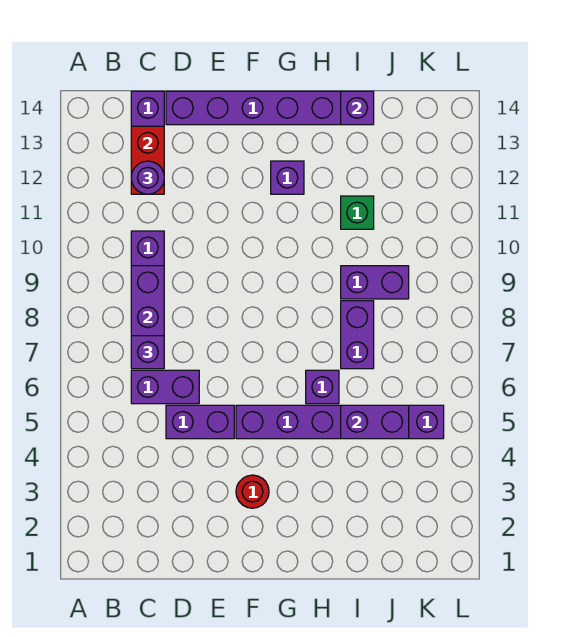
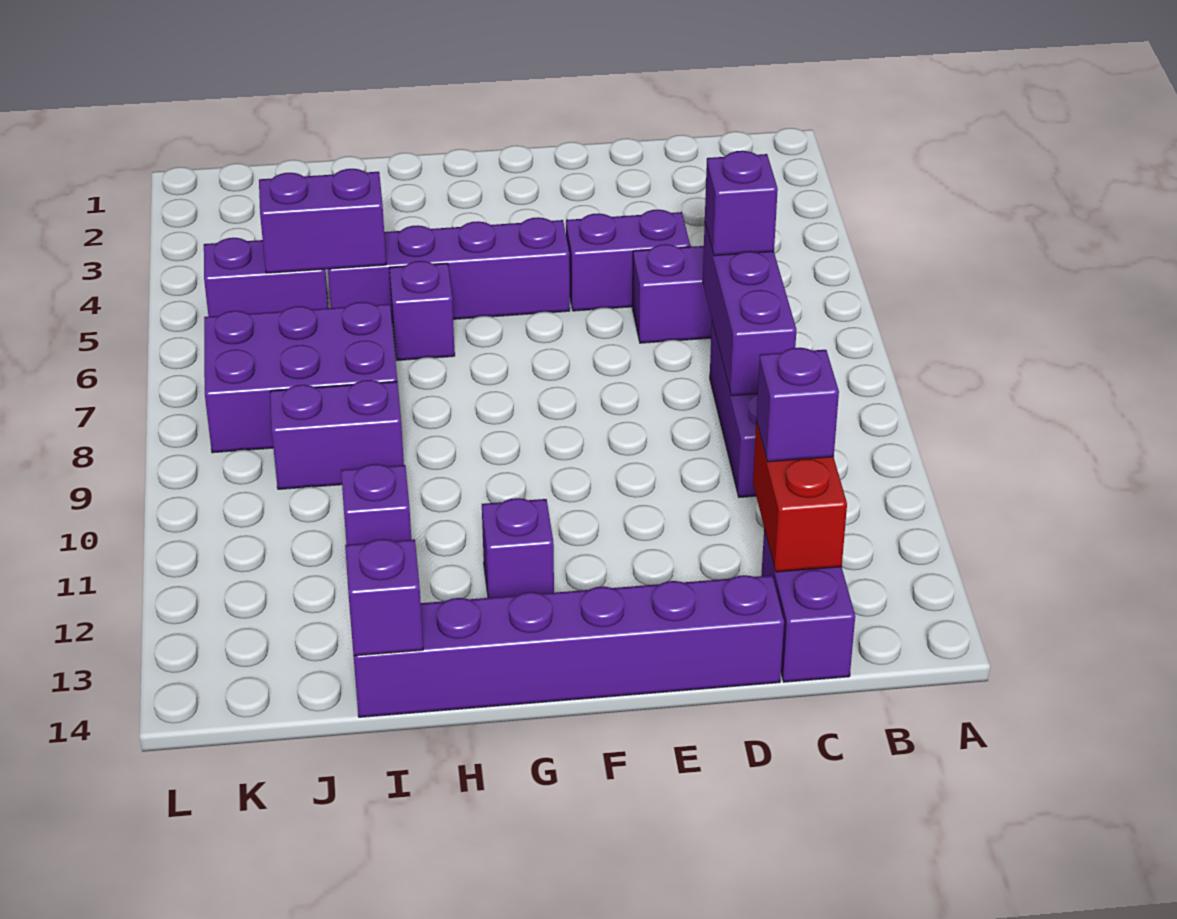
purple round brick C12 level 3 -> purple brick C12 level 3
red round brick F3 level 1 -> none
purple brick I7:I8 level 1 -> purple brick I7:K8 level 1
green brick I11 level 1 -> purple brick I11 level 1

